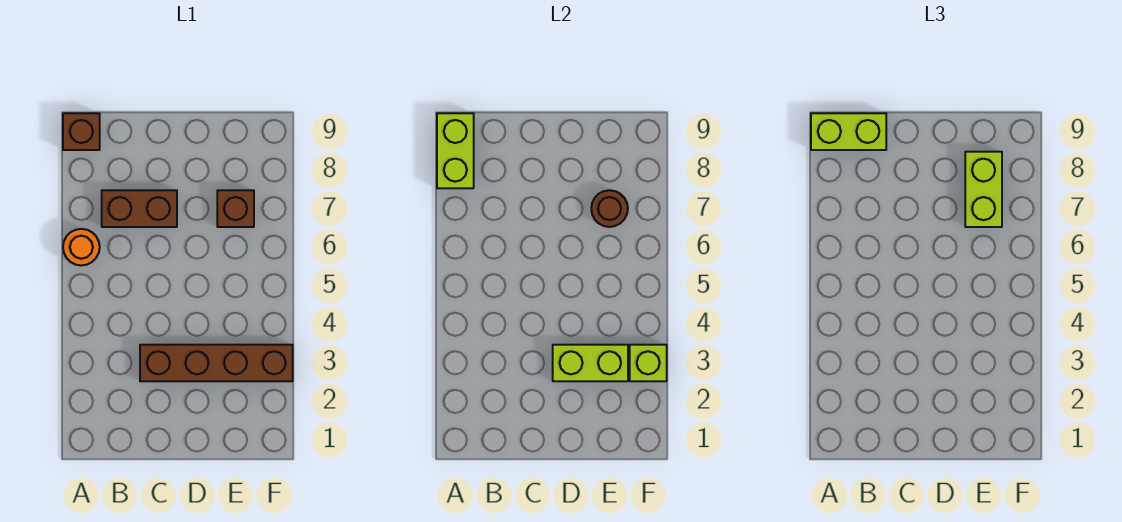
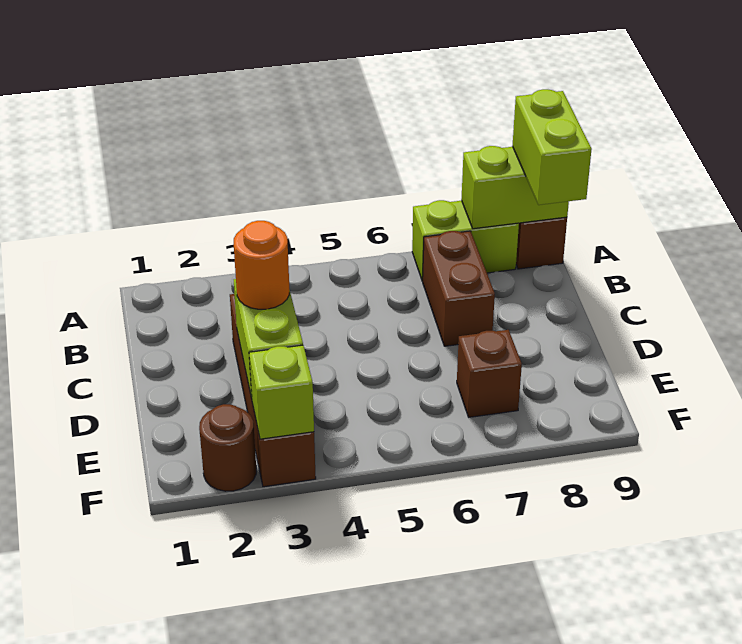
orange round brick A6 level 1 -> orange round brick D3 level 3
brown round brick E7 level 2 -> brown round brick F2 level 1
lime brick E7:E8 level 3 -> lime brick A7:A8 level 1

